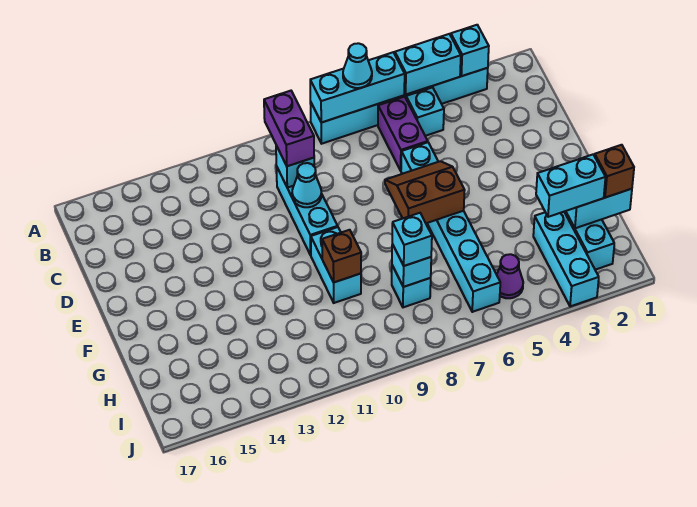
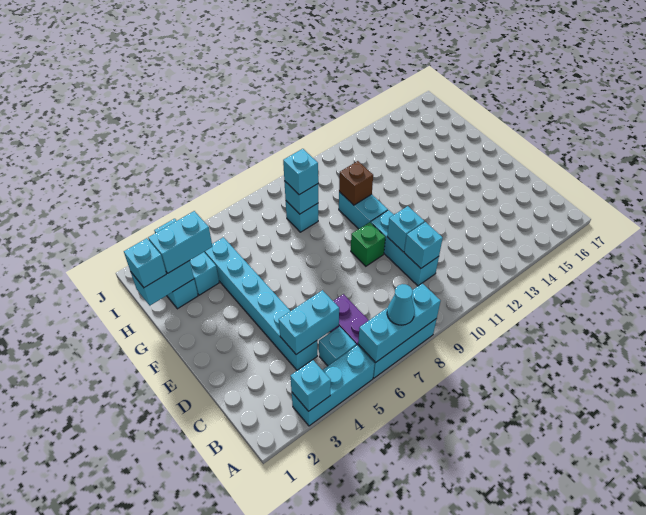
cyan brick A4:A5 level 2 -> cyan brick C4:C5 level 2
purple brick B10:C10 level 3 -> none
cyan brick D6:I6 level 1 -> cyan brick C4:H4 level 1
cyan cone D10 level 2 -> cyan brick D10 level 2
brown slope E6:F7 level 2 top F -> none
none -> green brick E9 level 1
brown brick H1 level 3 -> cyan brick H1 level 3
purple cone I5 level 1 -> none

